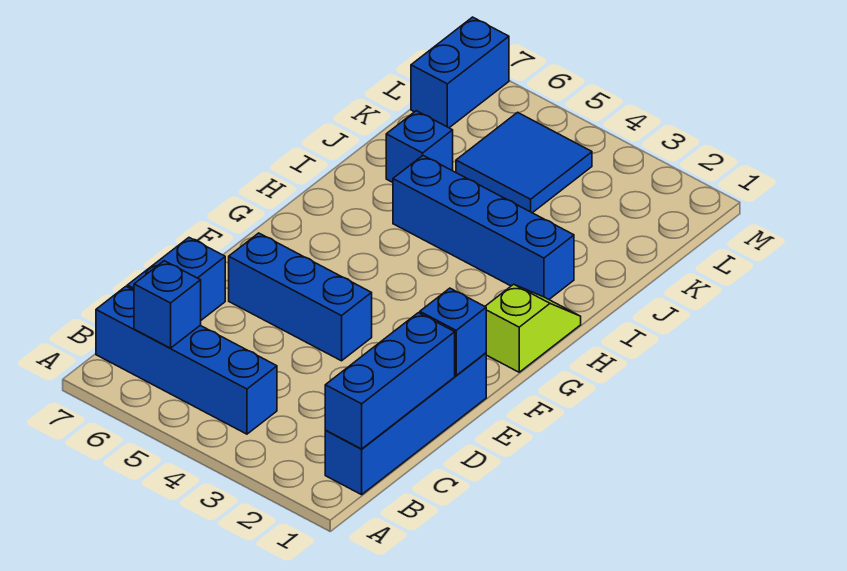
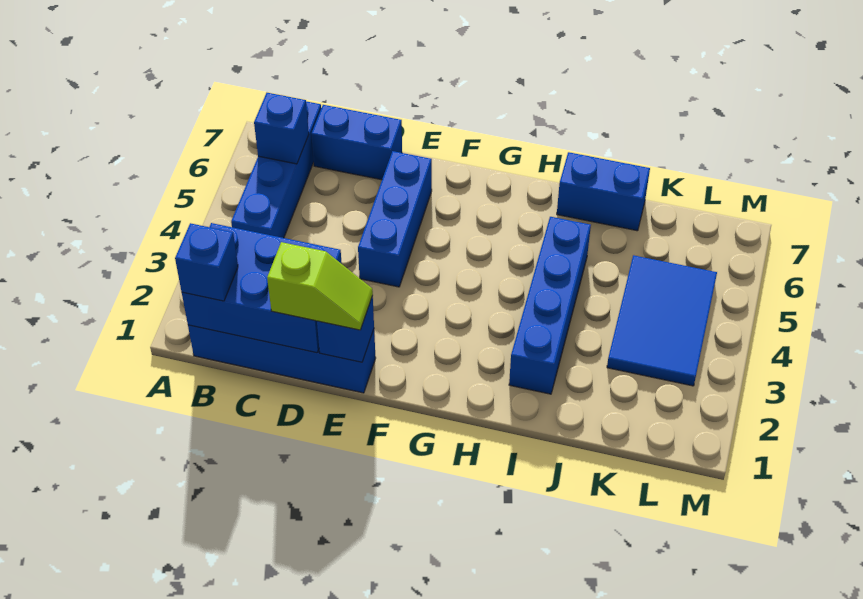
blue brick B1:D1 level 2 -> blue brick B1:D2 level 2
lime slope G1:H1 level 1 top G -> lime slope D1:E1 level 3 top D
blue brick J6 level 1 -> blue brick B1 level 3
blue tile K4:L5 level 1 -> blue tile K3:L5 level 1
blue brick L7:M7 level 1 -> blue brick I7:J7 level 1

